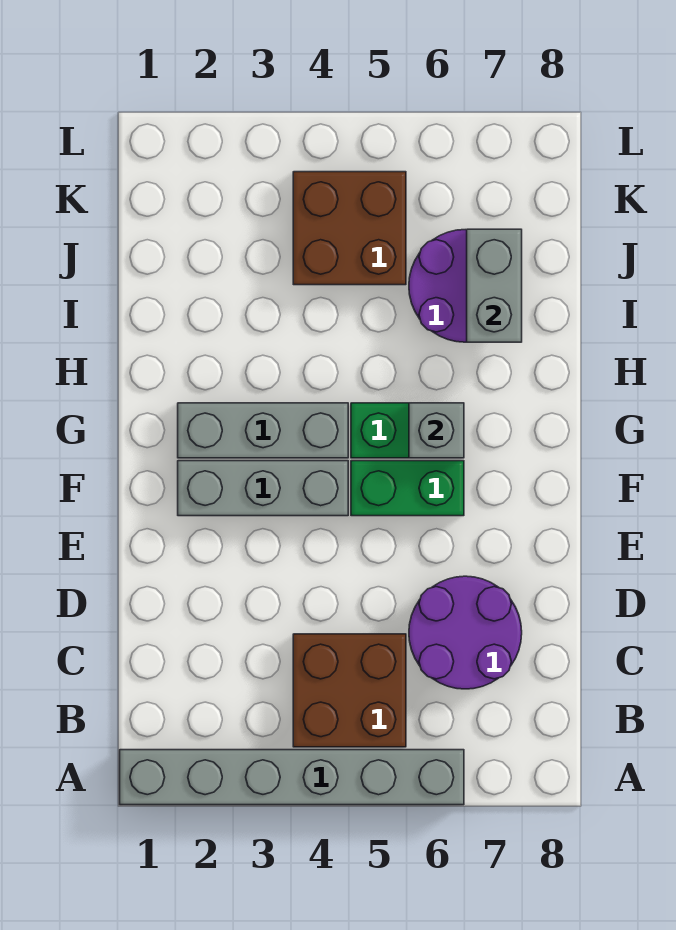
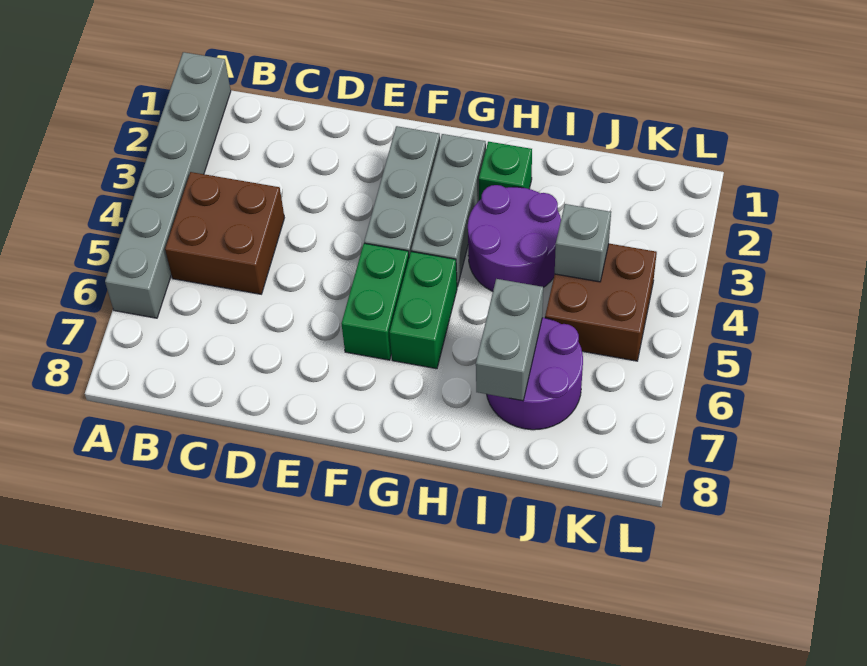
purple round brick C6:D7 level 1 -> purple round brick H3:I4 level 1
grey brick G6 level 2 -> grey brick J4 level 2
none -> green brick H2 level 1
grey brick I7:J7 level 2 -> grey brick I6:I7 level 2

